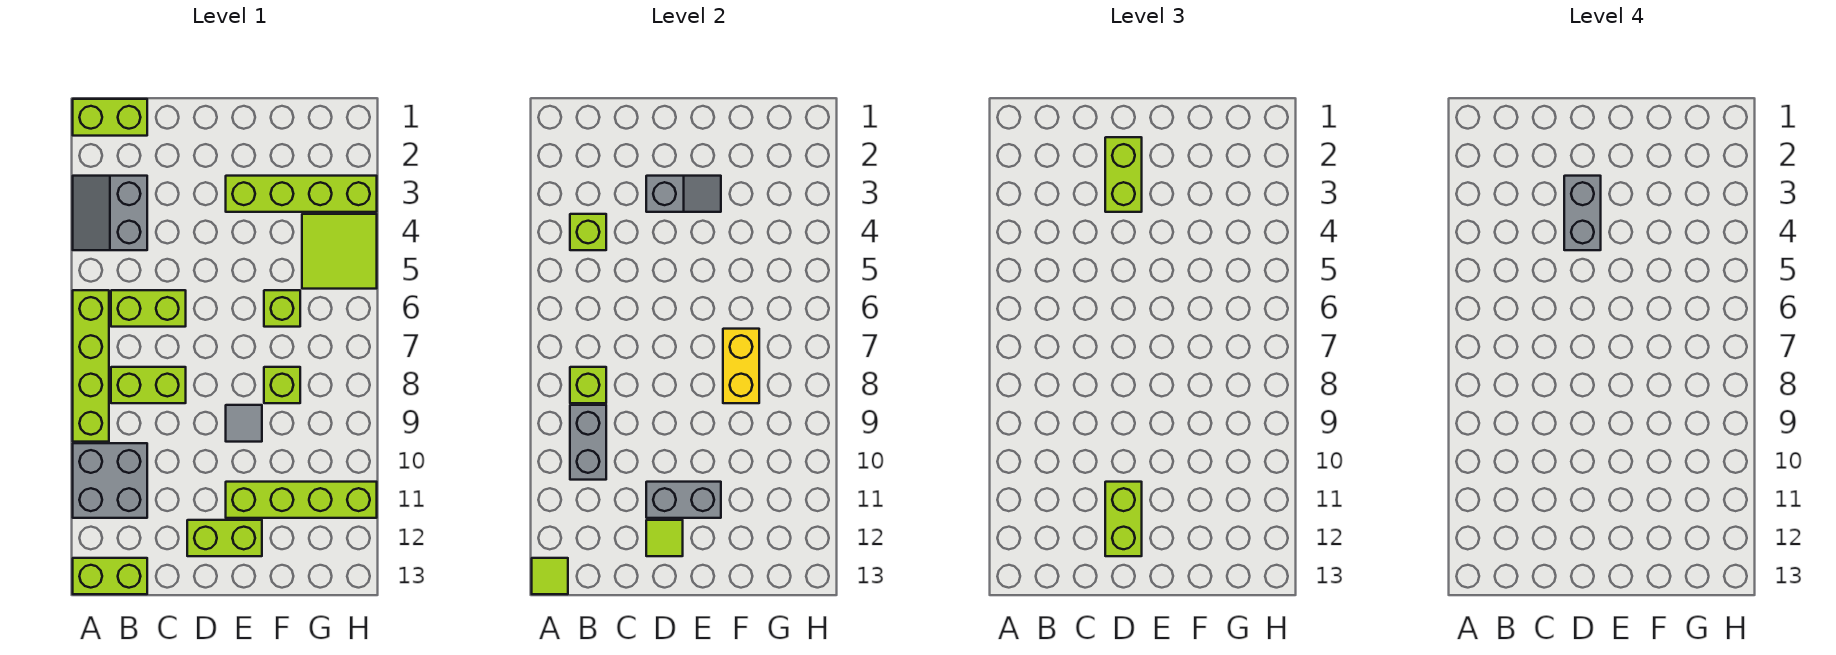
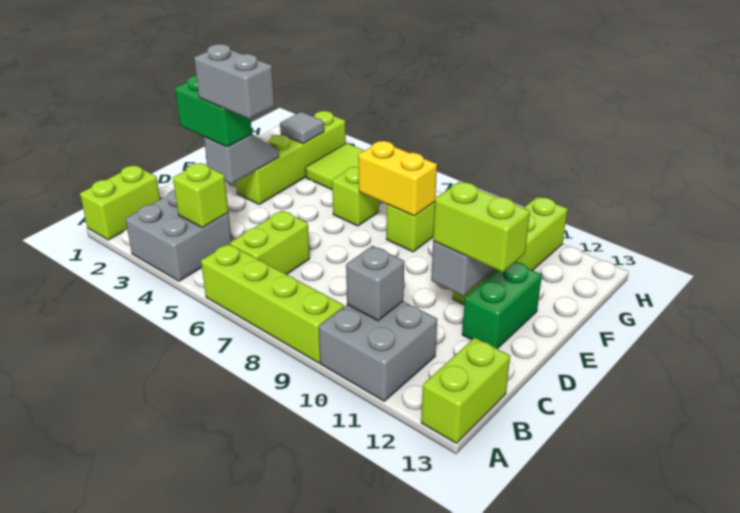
grey slope A3:B4 level 1 top B -> grey brick A3:B4 level 1
lime tile A13 level 2 -> none
lime brick B8:C8 level 1 -> none
lime brick B8 level 2 -> none
grey brick B9:B10 level 2 -> grey brick B10 level 2
lime brick D2:D3 level 3 -> green brick D2:D3 level 3
lime brick D12:E12 level 1 -> green brick D12:E12 level 1
lime tile D12 level 2 -> none
grey tile E9 level 1 -> grey tile G3 level 2

